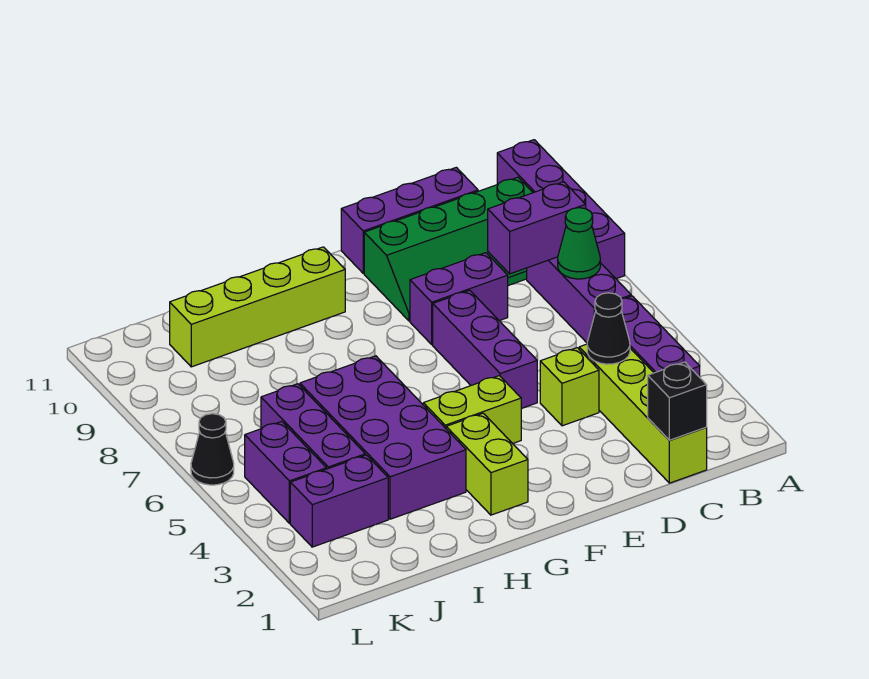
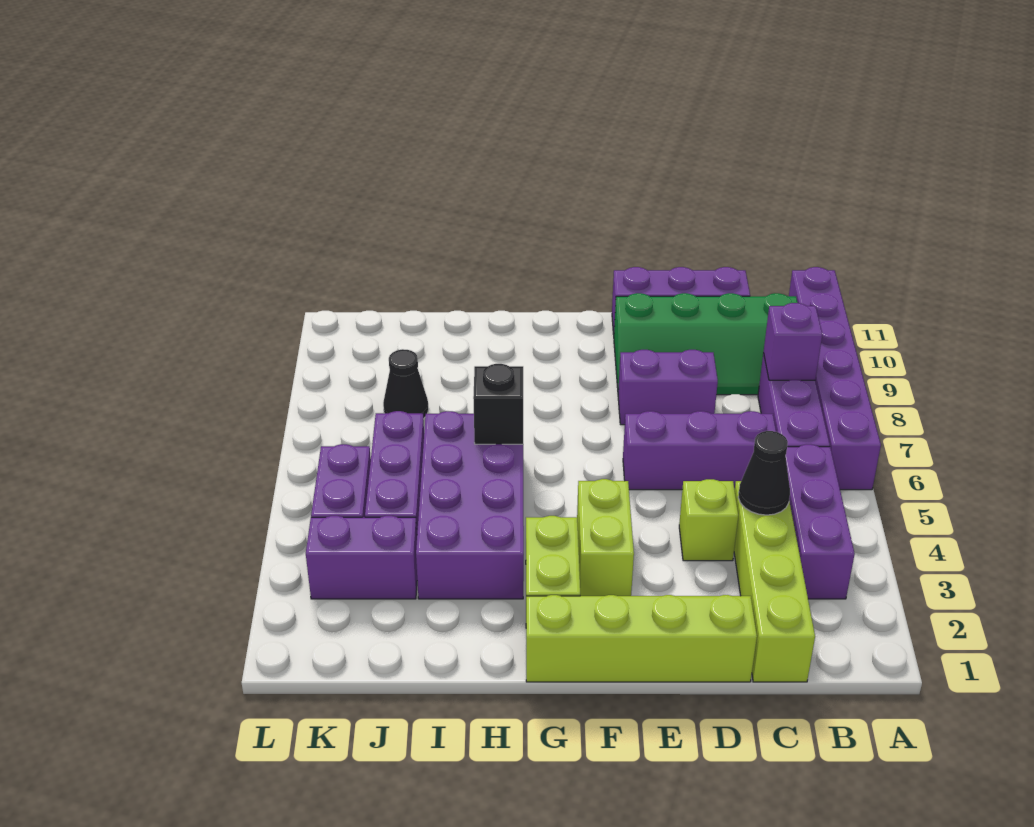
purple brick A8:A11 level 1 -> purple brick A6:A11 level 1
green cone B7 level 2 -> none
purple brick B8:C8 level 2 -> purple brick B8 level 2
black brick C1 level 2 -> black brick H6 level 2
purple brick E5:E7 level 1 -> purple brick C6:E6 level 1
lime brick F4:G4 level 1 -> lime brick F3:F4 level 1
lime brick G10:J10 level 1 -> lime brick D1:G1 level 1
black cone L6 level 1 -> black cone J8 level 1

